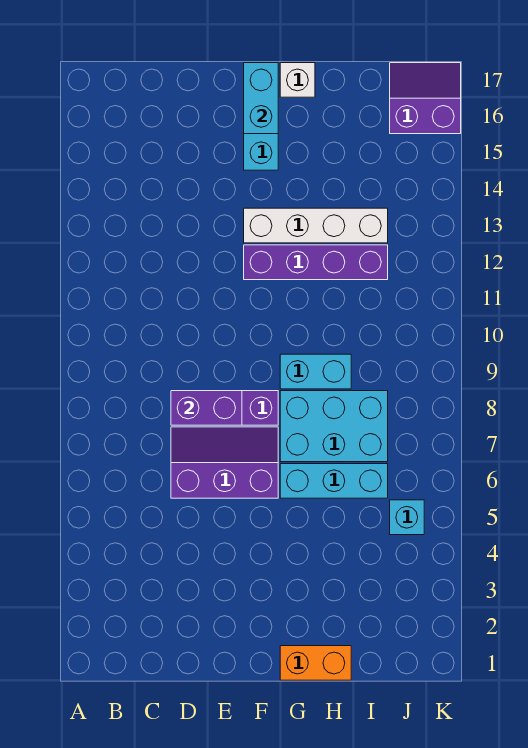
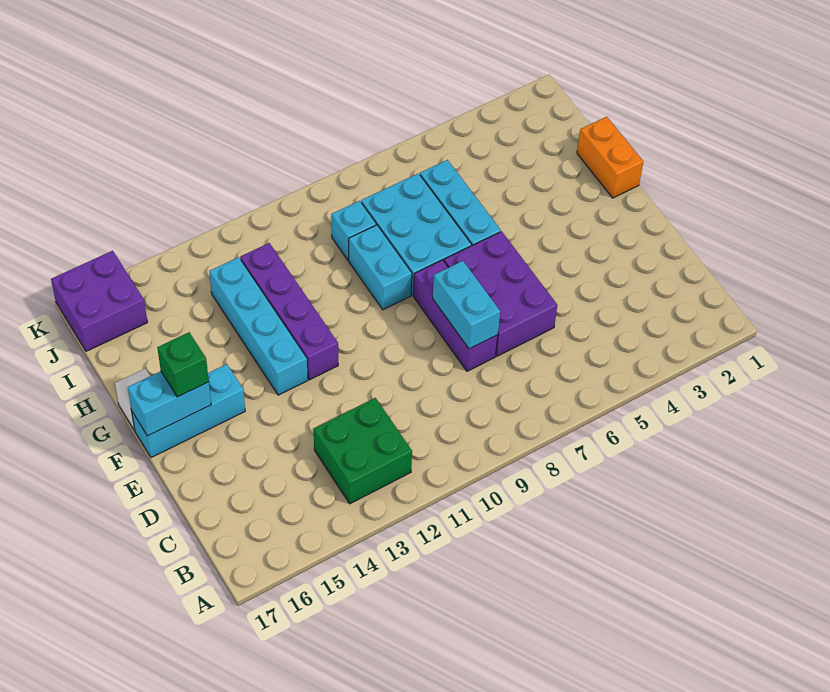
none -> green brick B12:C13 level 1
purple slope D6:F7 level 1 top 6 -> purple brick D6:F7 level 1
purple brick D8:E8 level 2 -> cyan brick D8:E8 level 2
white brick F13:I13 level 1 -> cyan brick F13:I13 level 1
none -> green brick F16 level 3
cyan brick J5 level 1 -> cyan brick I9 level 1
purple slope J16:K17 level 1 top 16 -> purple brick J16:K17 level 1

